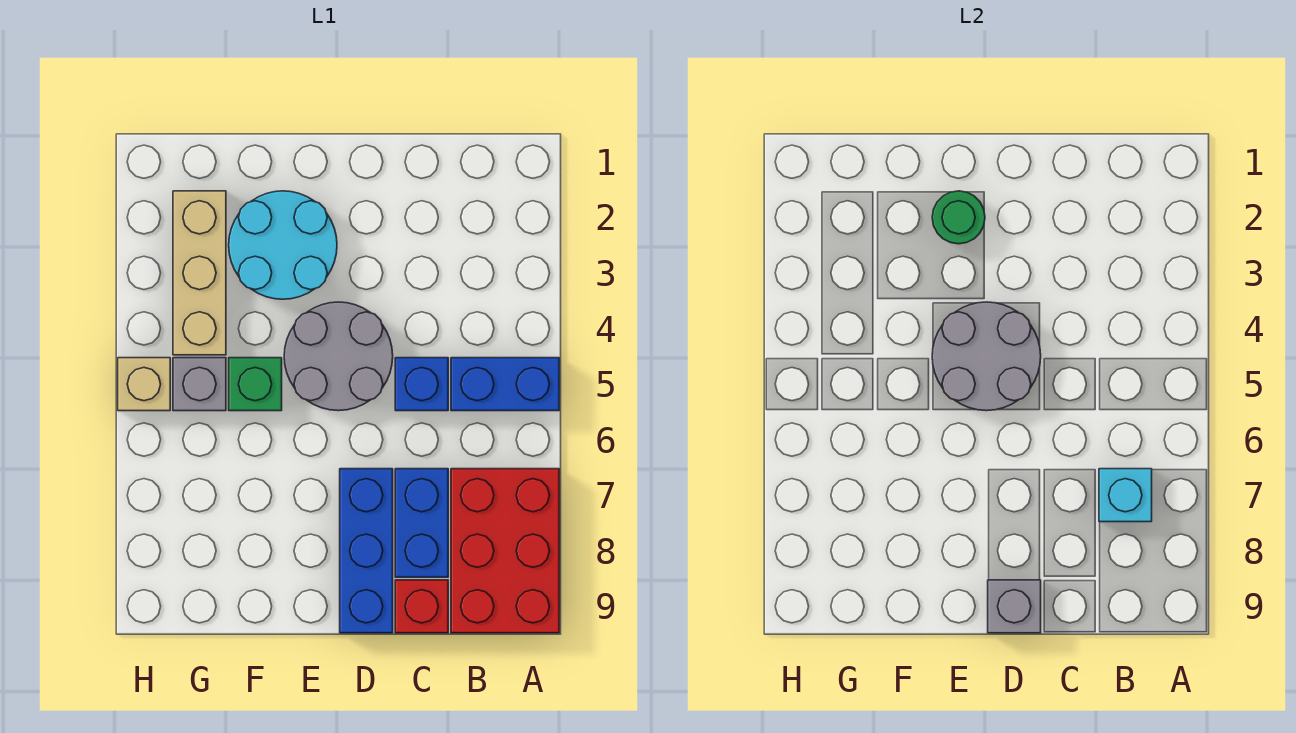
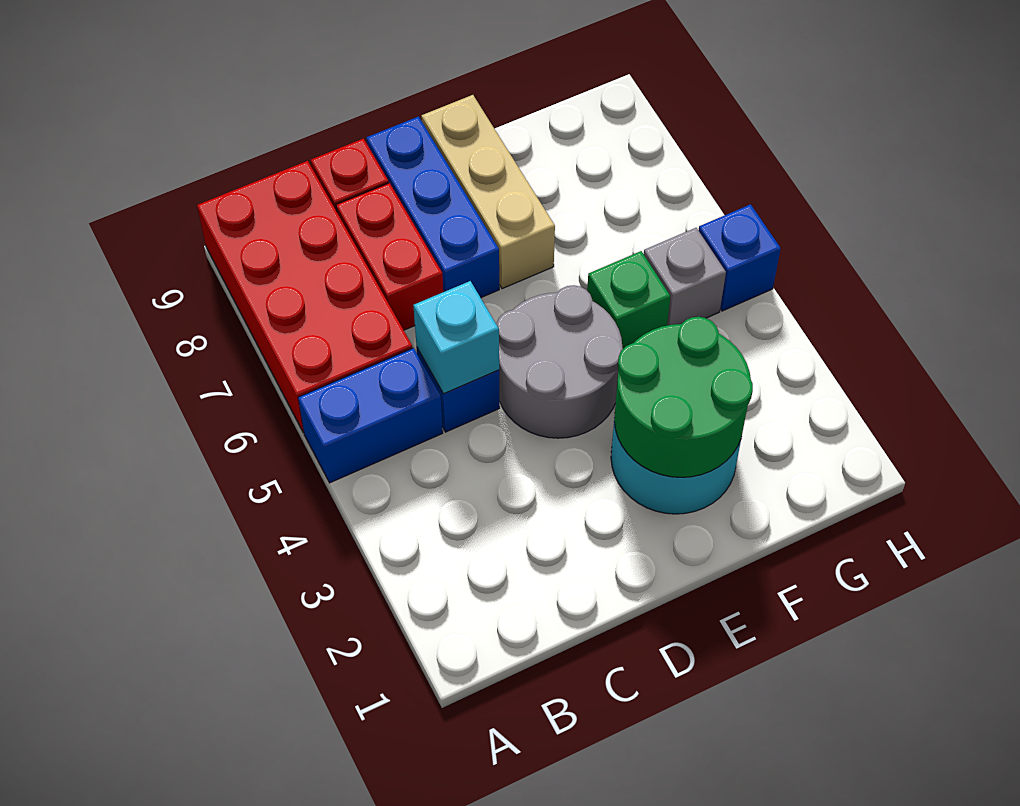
red brick A7:B9 level 1 -> red brick A6:B9 level 1
cyan brick B7 level 2 -> cyan brick C5 level 2
blue brick C7:C8 level 1 -> red brick C7:C8 level 1
grey round brick D4:E5 level 2 -> none
grey brick D9 level 2 -> none
green round brick E2 level 2 -> green round brick E2:F3 level 2
tan brick G2:G4 level 1 -> tan brick E7:E9 level 1
tan brick H5 level 1 -> blue brick H5 level 1

